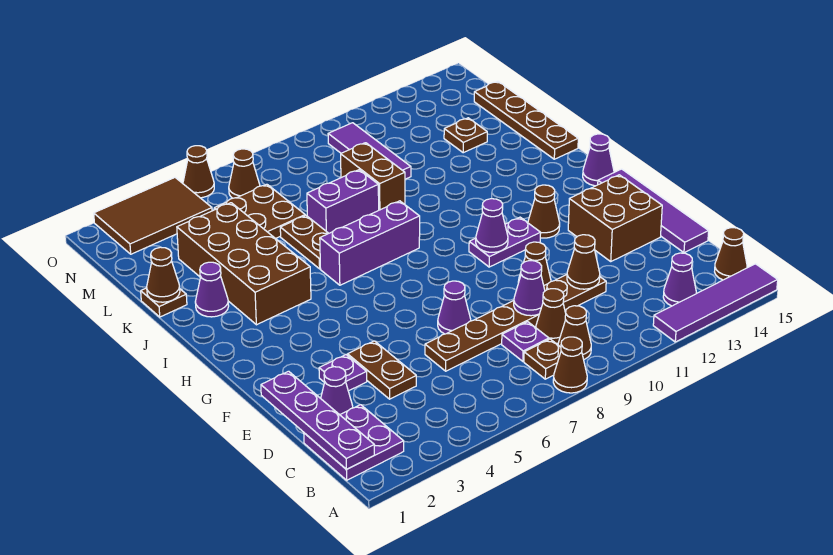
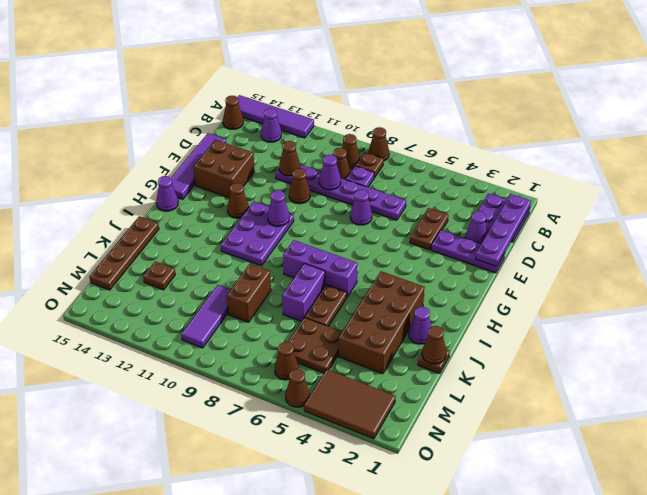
brown plate D6:D11 level 1 -> purple plate D6:D11 level 1
purple plate E3 level 1 -> purple plate E1:E3 level 1
purple plate G10:G11 level 1 -> purple plate G10:I11 level 1
purple brick K7:K8 level 1 -> purple brick J7:K7 level 1

